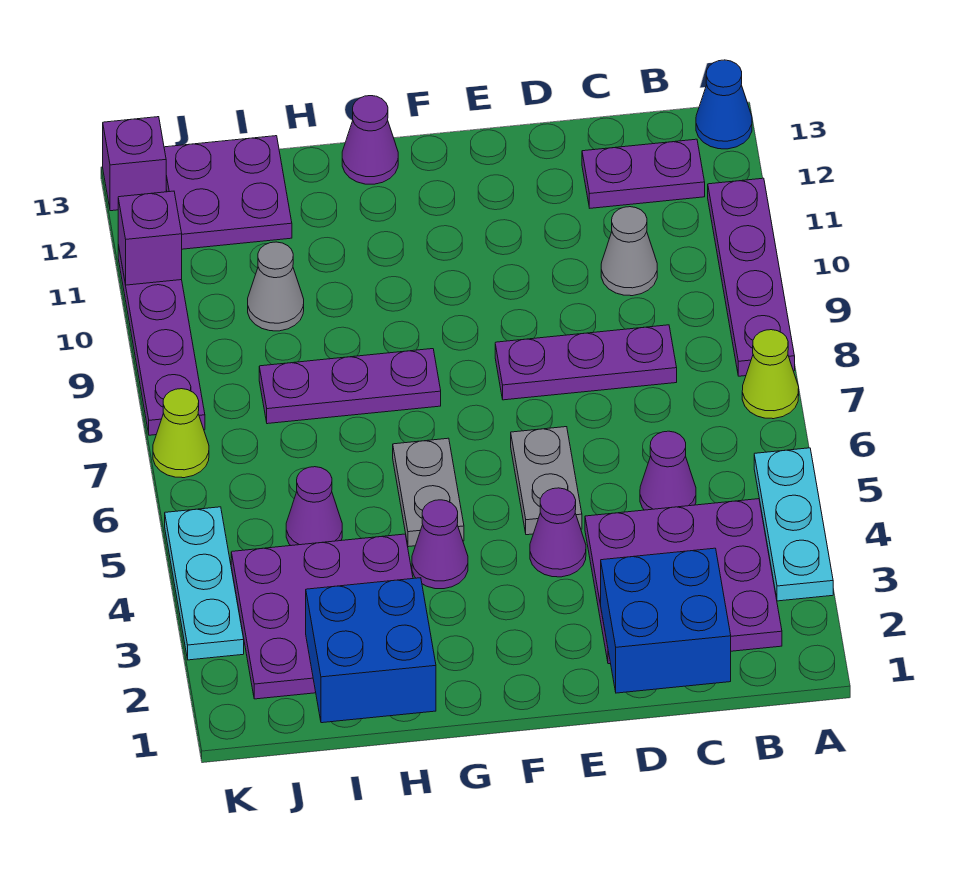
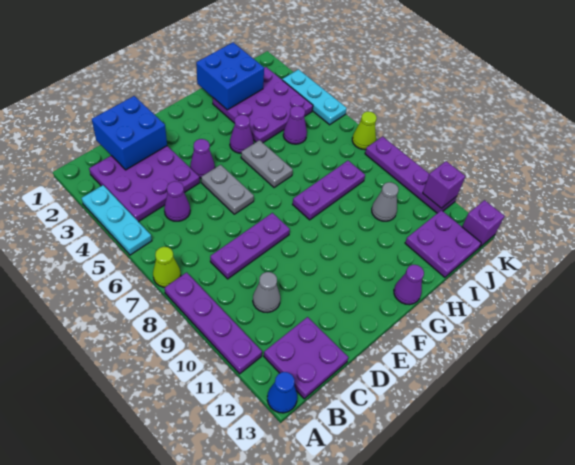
purple plate B12:C12 level 1 -> purple plate B12:C13 level 1

